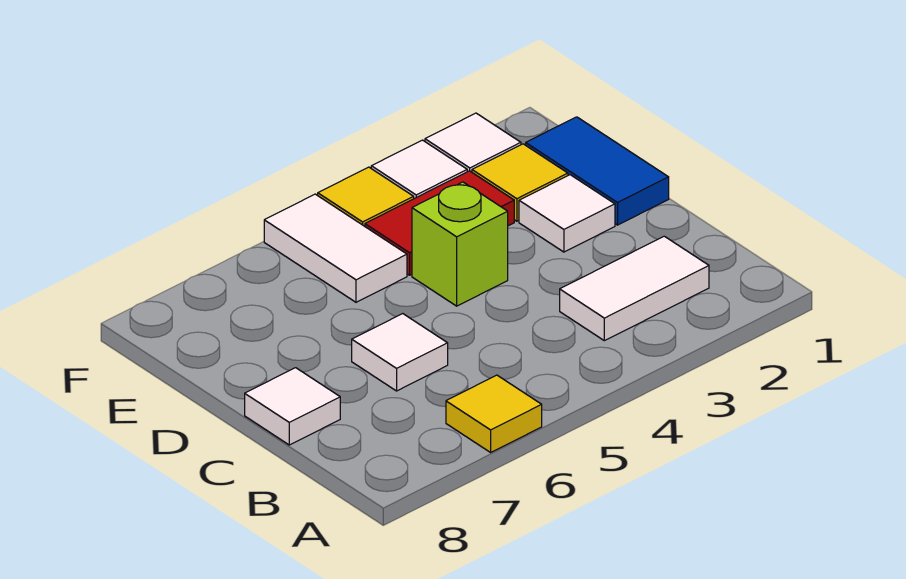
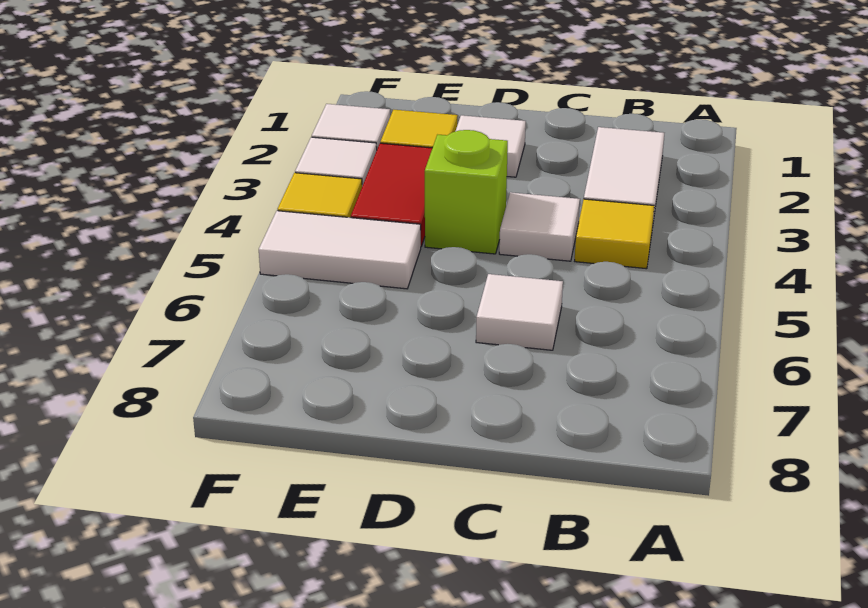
yellow tile A6 level 1 -> yellow tile B4 level 1
white tile C8 level 1 -> white tile C4 level 1
blue tile D1:E1 level 1 -> none

